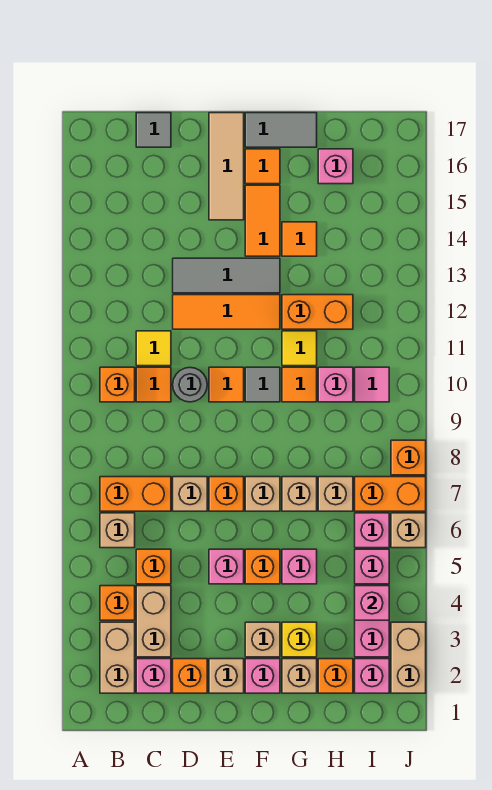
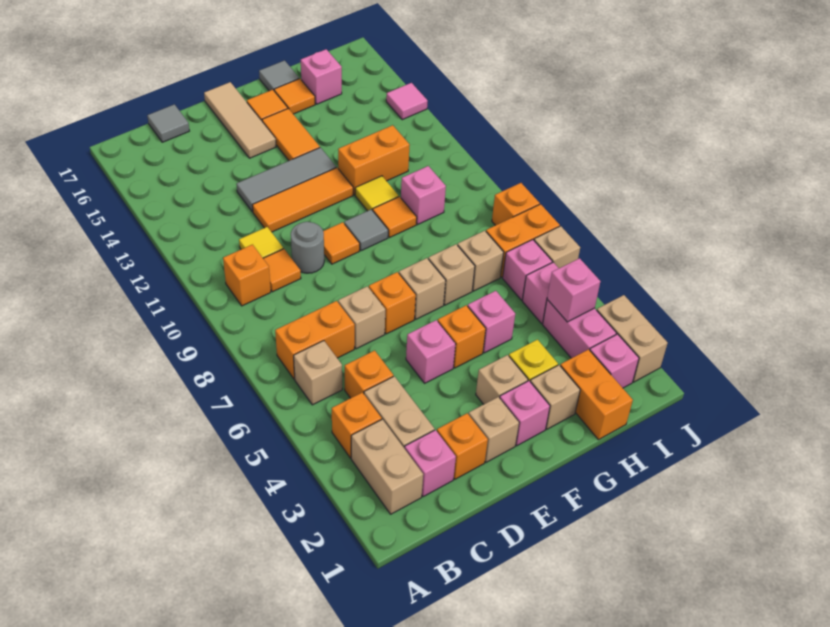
grey tile F17:G17 level 1 -> grey tile G17 level 1
orange tile G14 level 1 -> orange tile G16 level 1
orange brick H2 level 1 -> orange brick H1:H2 level 1
pink tile I10 level 1 -> pink tile J14 level 1

